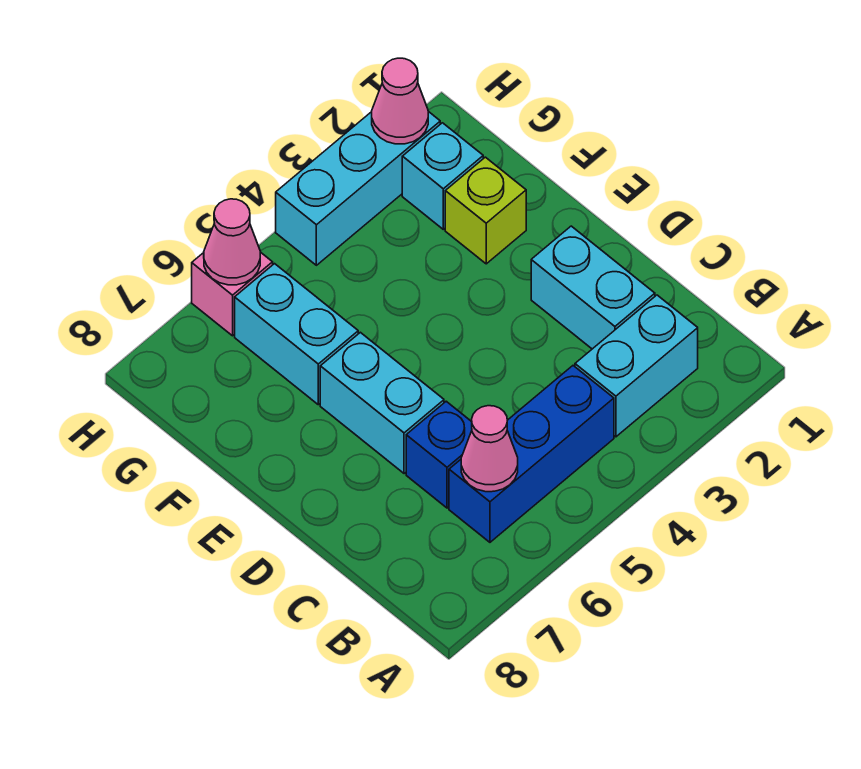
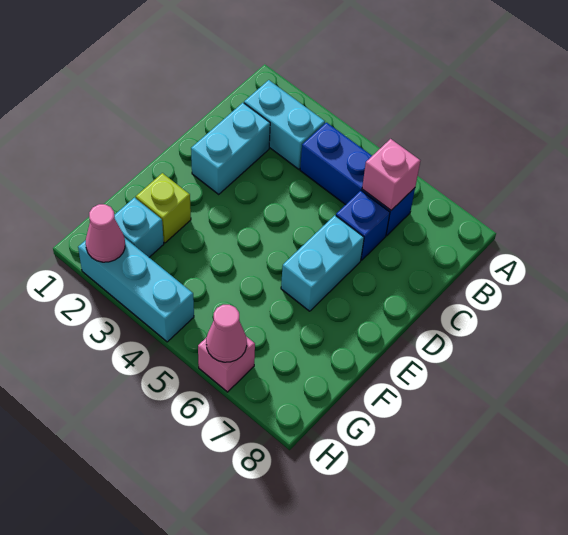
pink cone B6 level 2 -> pink brick B6 level 2
cyan brick F6:G6 level 1 -> none

